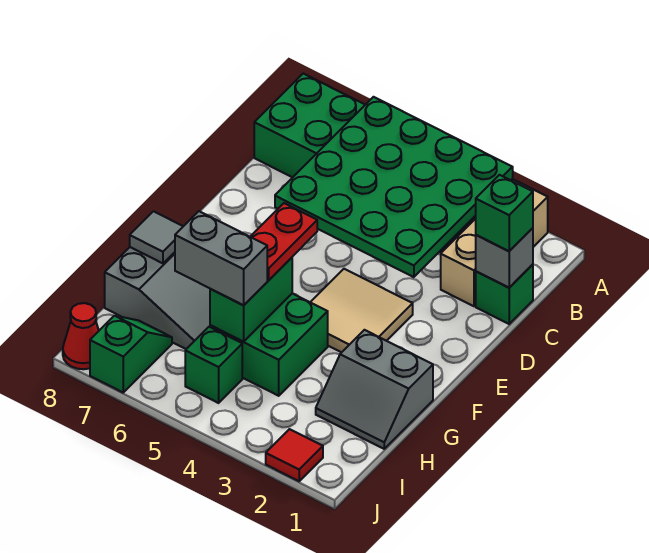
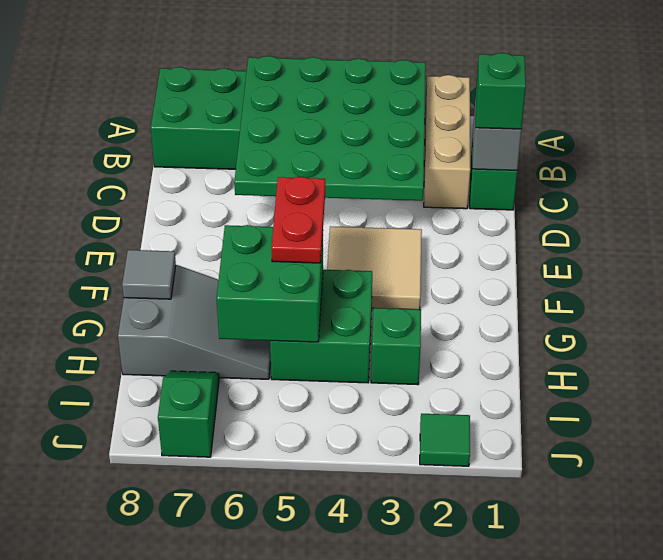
grey slope G1:H2 level 1 top G -> none
green brick G5:H5 level 2 -> green brick G5:H6 level 2
grey brick H5:H6 level 3 -> none
green brick I5 level 1 -> green brick H3 level 1
red tile J2 level 1 -> green tile J2 level 1
red cone J8 level 1 -> none

